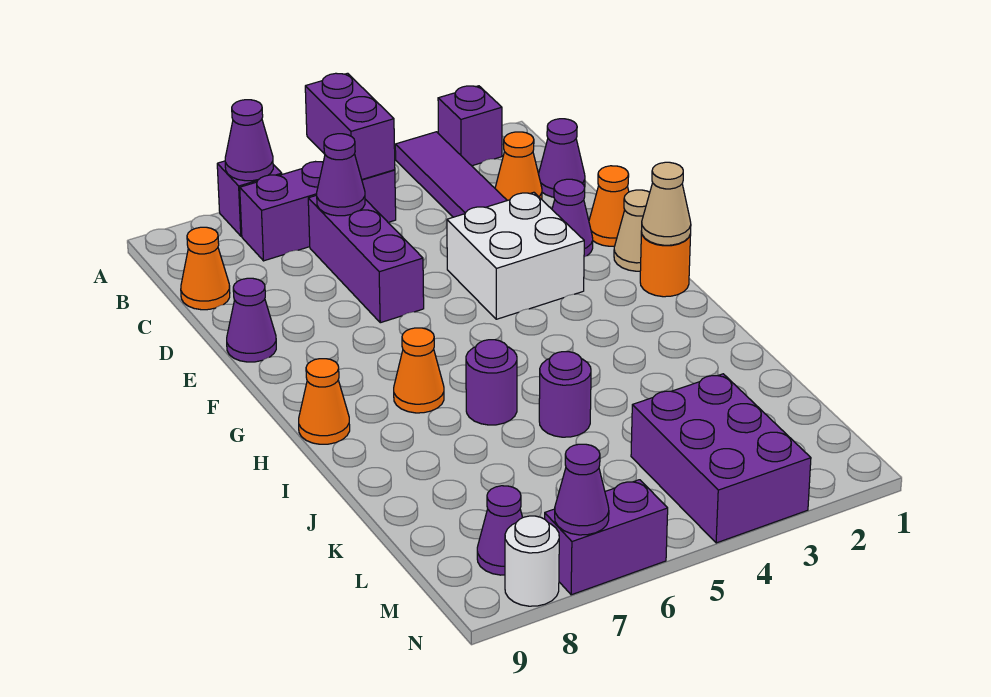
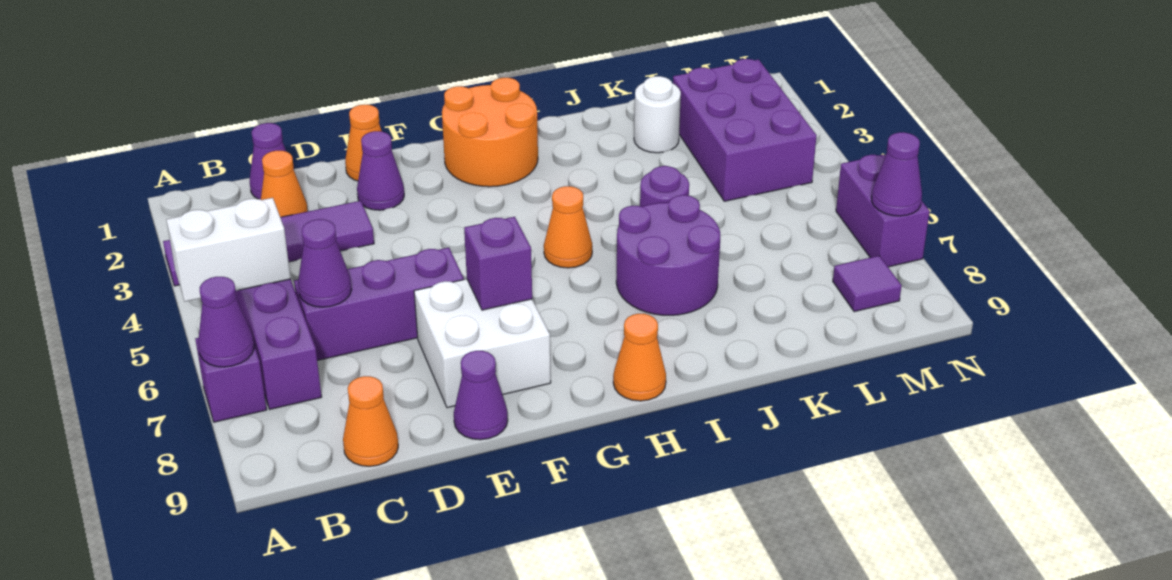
purple brick A2 level 1 -> purple brick F7 level 2
purple brick A5:B5 level 2 -> white brick A5:B5 level 2
white brick E3:F4 level 1 -> white brick E7:F8 level 1
tan cone F1 level 1 -> none
orange round brick G1 level 1 -> orange round brick G1:H2 level 1
tan cone G1 level 2 -> none
orange cone H7 level 1 -> orange cone H5 level 1
purple round brick I6 level 1 -> purple round brick I6:J7 level 1
purple brick L3:N4 level 1 -> purple brick L2:M4 level 1
purple cone M8 level 1 -> purple tile M8 level 1
white round brick N8 level 1 -> white round brick K2 level 1

